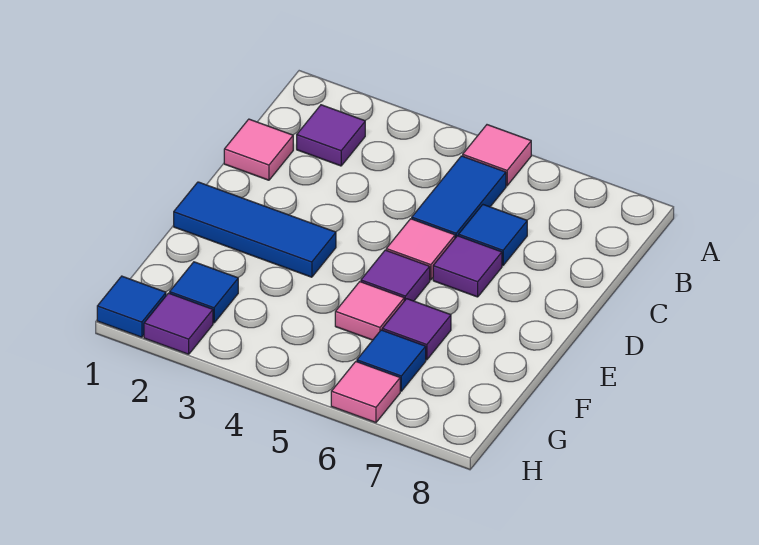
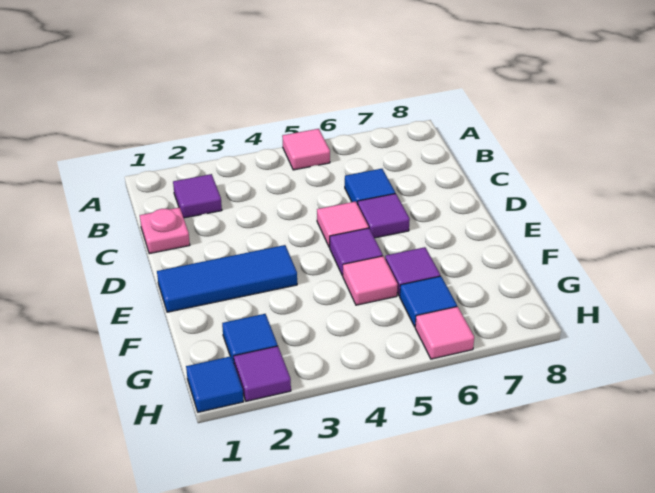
blue tile B5:C5 level 1 -> none
pink tile C1 level 1 -> pink plate C1 level 1

